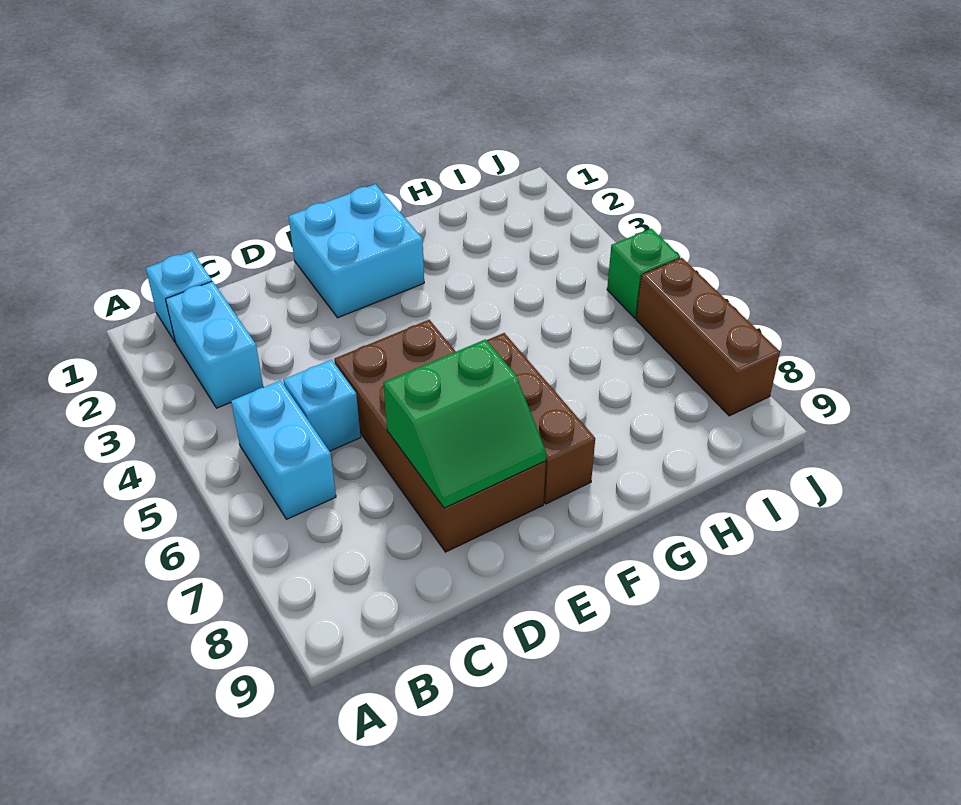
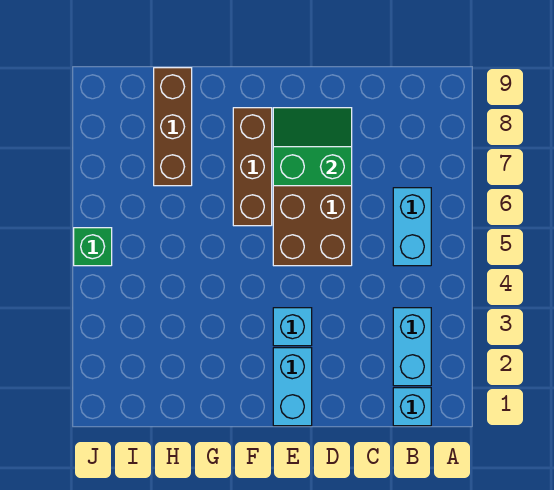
cyan brick C5 level 1 -> cyan brick E3 level 1
cyan brick E1:F2 level 1 -> cyan brick E1:E2 level 1
brown brick J6:J8 level 1 -> brown brick H7:H9 level 1

